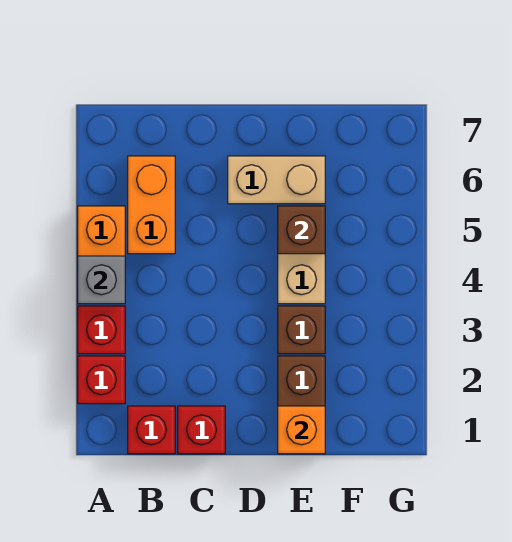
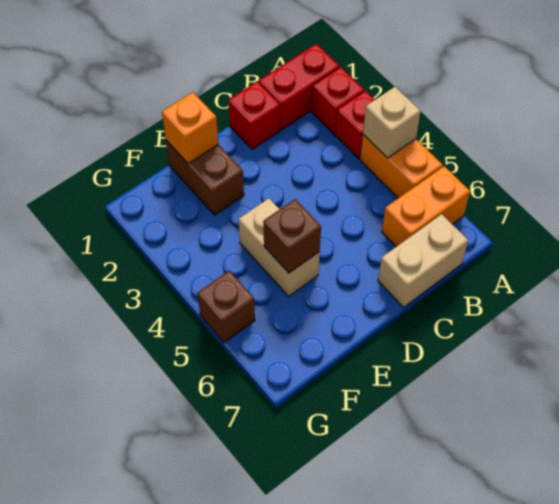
grey brick A4 level 2 -> tan brick A4 level 2
red brick B1 level 1 -> red brick A1:B1 level 1
orange brick B5:B6 level 1 -> orange brick A6:B6 level 1
tan brick D6:E6 level 1 -> tan brick B7:C7 level 1
brown brick E3 level 1 -> brown brick G5 level 1

